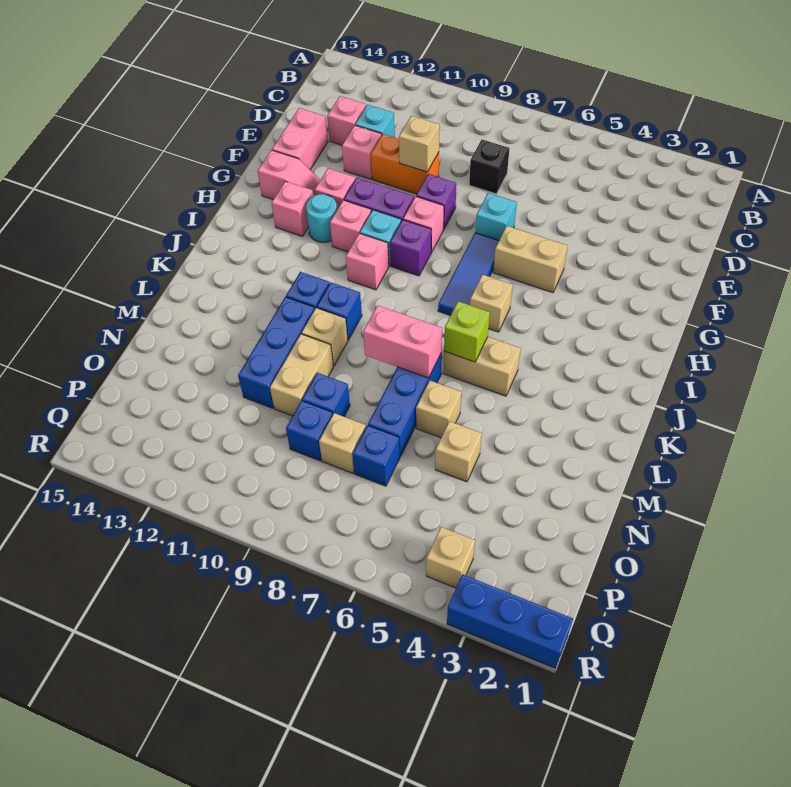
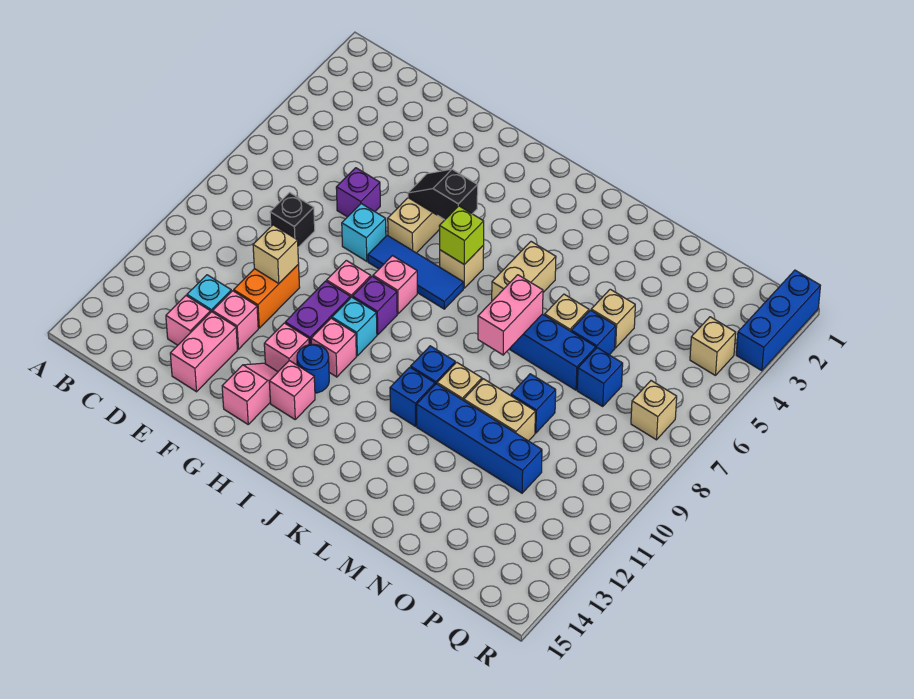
pink brick E14:F14 level 1 -> pink brick E13:E14 level 1
purple brick F9 level 1 -> purple brick E6 level 1
none -> black slope G5:H5 level 2 top H
cyan round brick H12 level 1 -> blue round brick H12 level 1
pink brick I10 level 1 -> pink brick H8 level 1
lime brick K6 level 2 -> lime brick I6 level 2
blue brick L11:N11 level 1 -> blue brick L11:O11 level 1
tan brick O8 level 1 -> tan brick Q7 level 1
blue brick O9 level 1 -> blue brick N6 level 1

